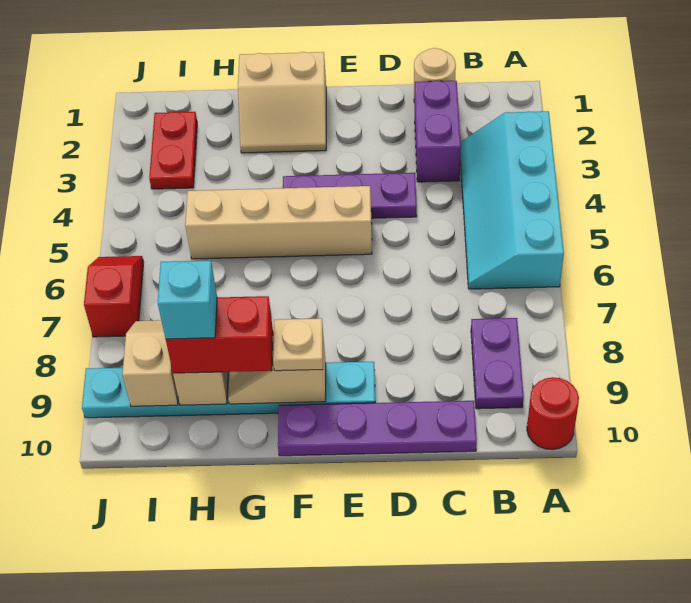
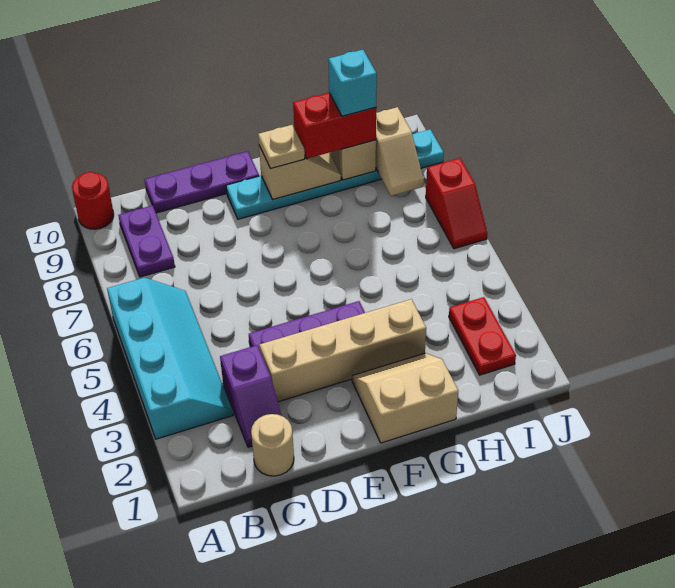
purple brick C2:C3 level 1 -> purple slope C2:C3 level 1 top 3
purple plate C10:F10 level 1 -> purple plate C10:E10 level 1
tan brick E5:H5 level 1 -> tan brick D3:G3 level 1

